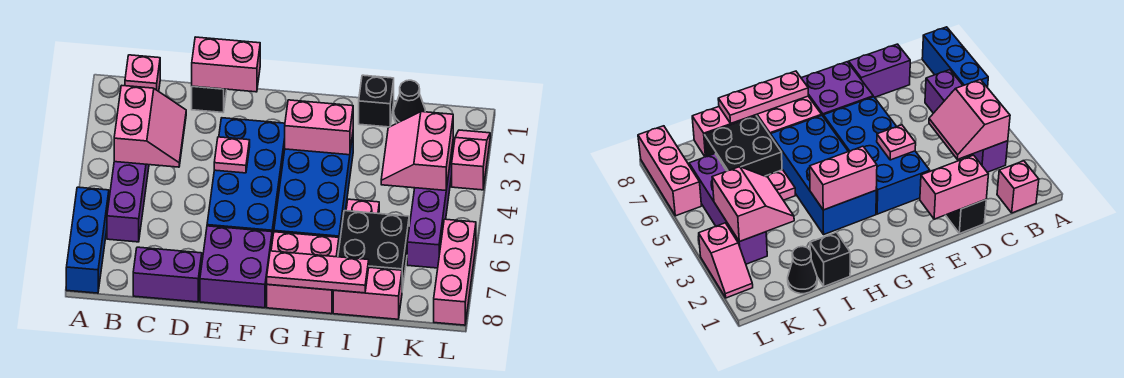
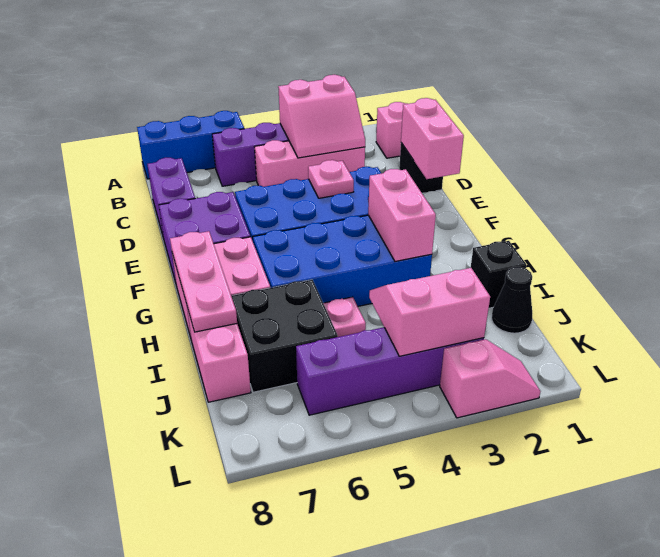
pink brick L6:L8 level 1 -> pink brick C3:C5 level 1

